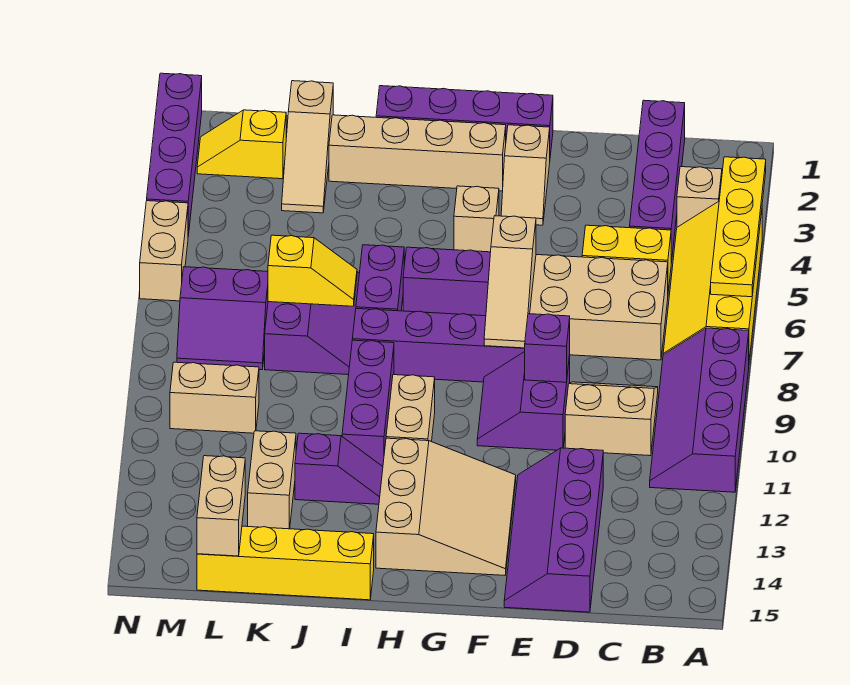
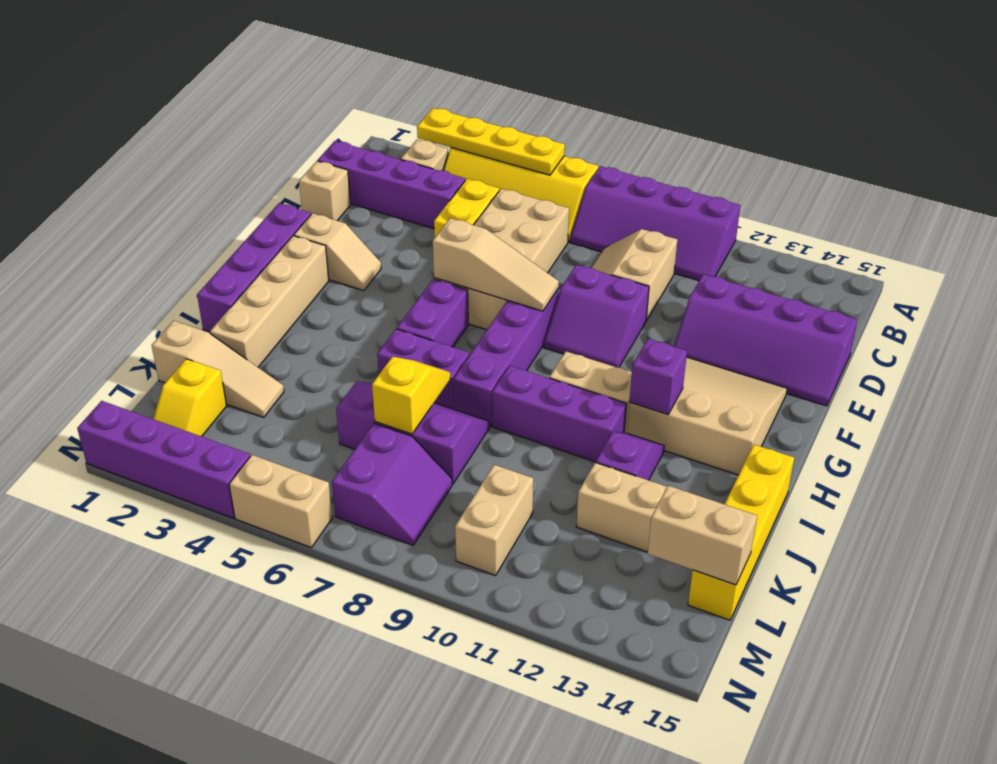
purple brick E9 level 2 -> purple brick H12 level 2
tan brick G4 level 1 -> tan brick D1 level 1

